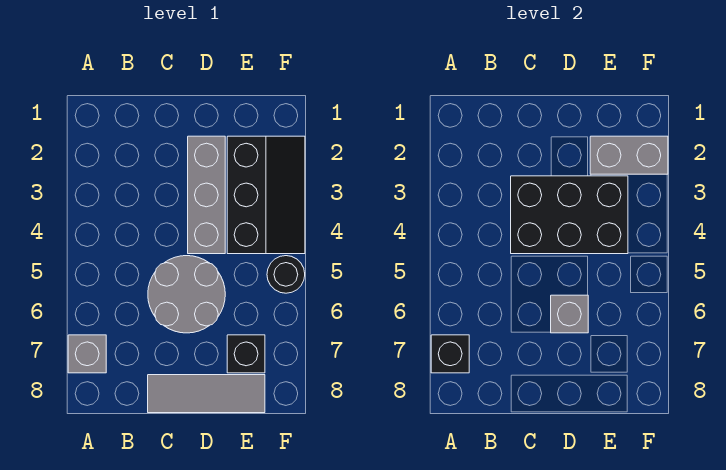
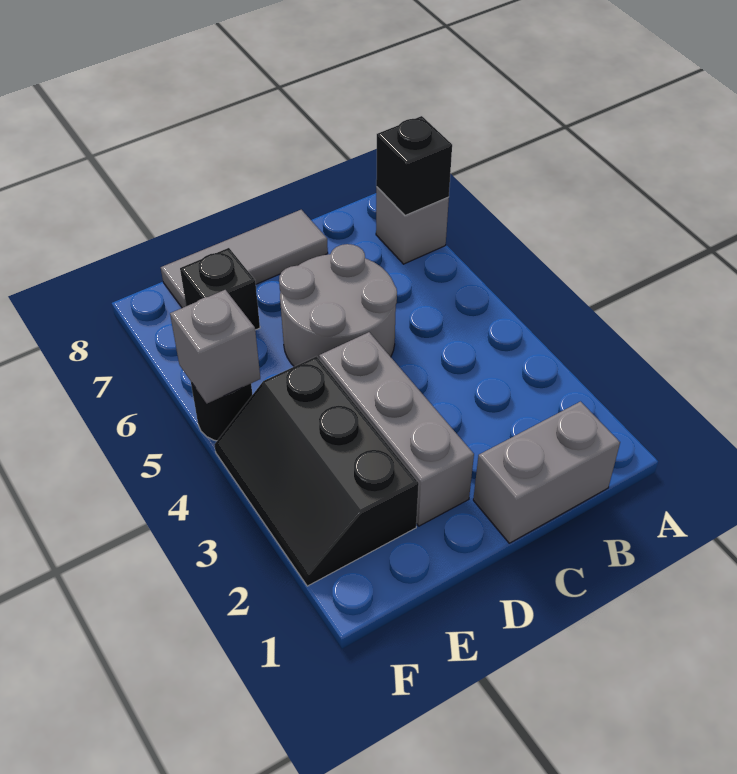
black brick C3:E4 level 2 -> none
grey brick D6 level 2 -> grey brick F5 level 2
grey brick E2:F2 level 2 -> grey brick B1:C1 level 1

